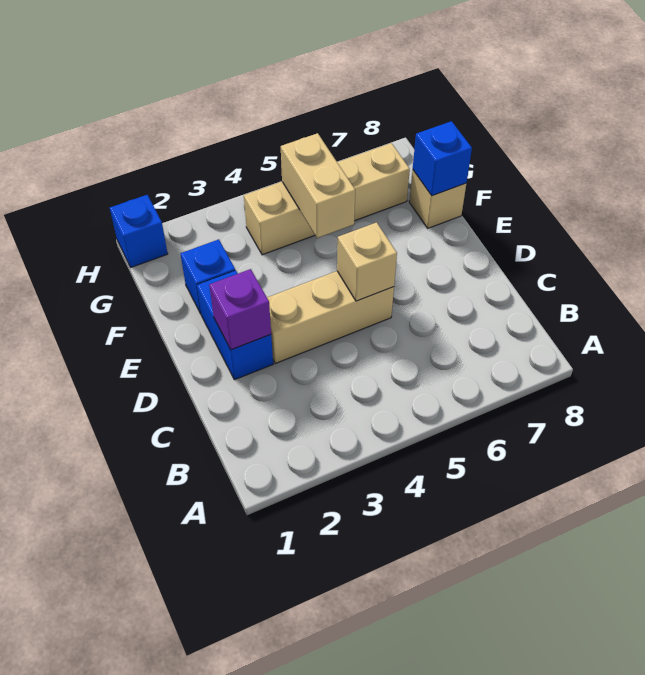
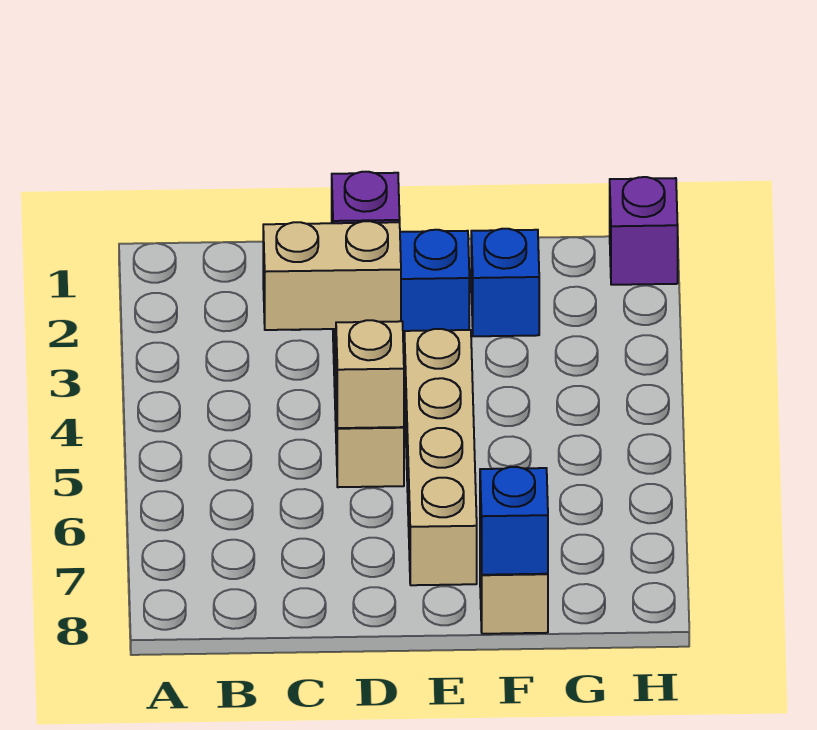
tan brick F5:G5 level 2 -> tan brick C3:D3 level 2
tan brick G4:G7 level 1 -> tan brick E4:E7 level 1
blue brick H1 level 1 -> purple brick H1 level 1

